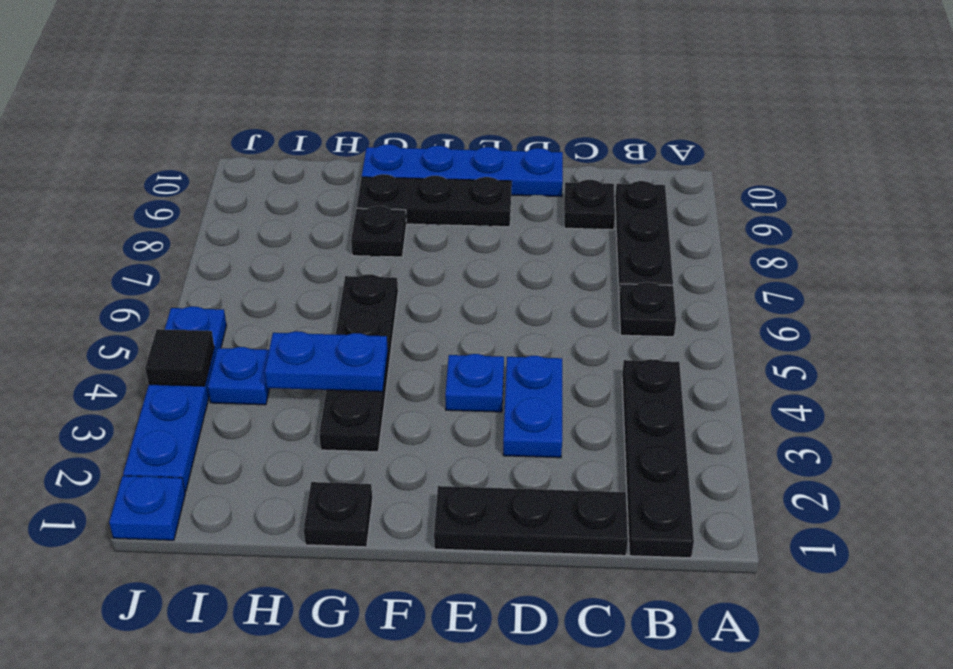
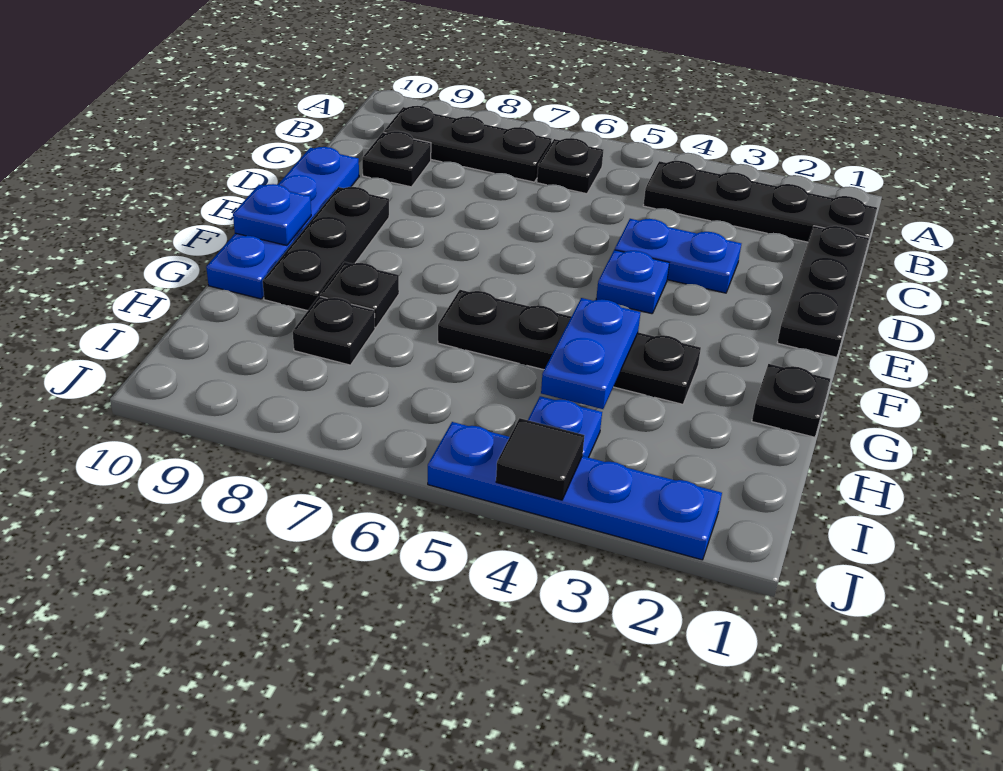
none -> black plate H8 level 1
blue plate J1 level 1 -> blue plate F10 level 2

